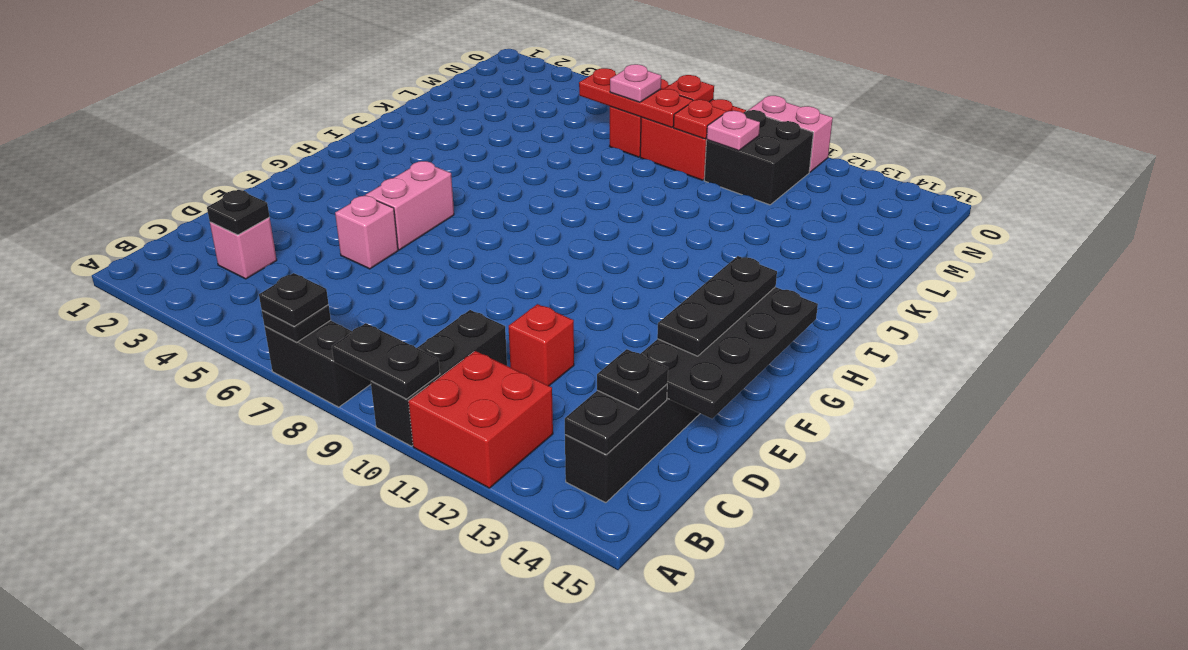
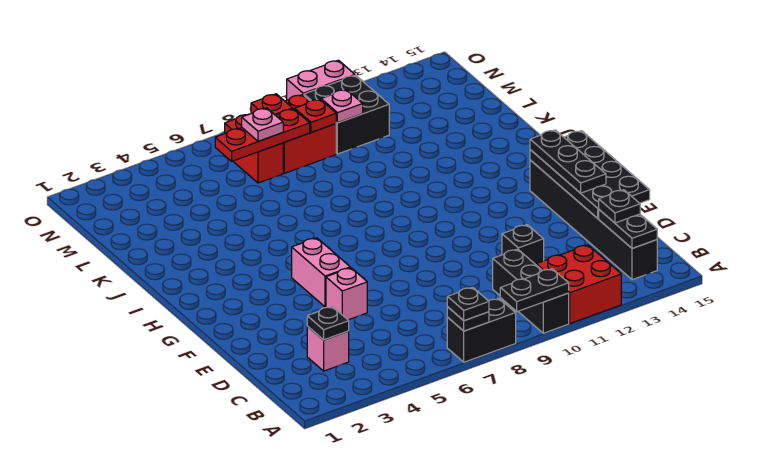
red brick D11 level 1 -> black brick D11 level 1

